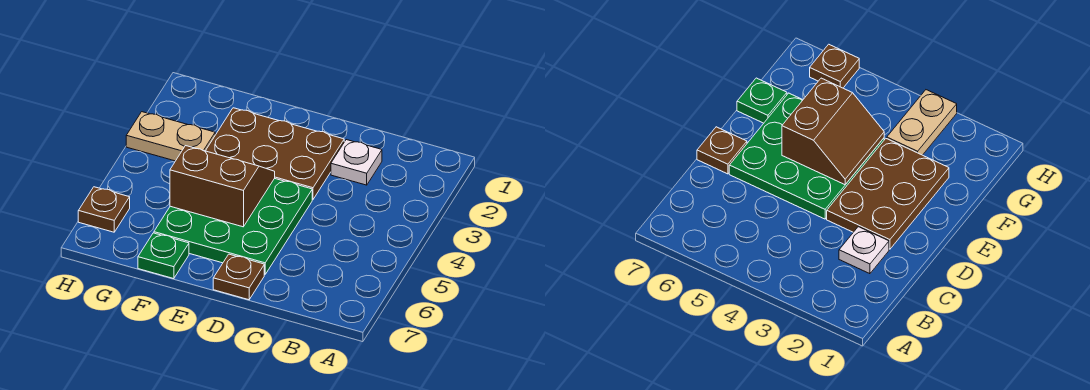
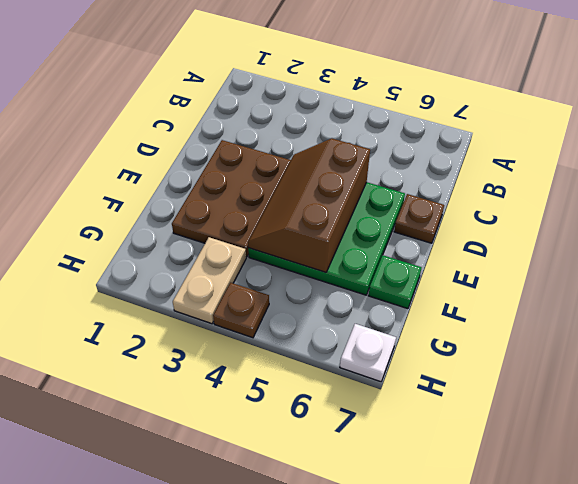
white plate C2 level 1 -> white plate H7 level 1
brown slope E4:F5 level 2 top 5 -> brown slope D4:F5 level 2 top 5
brown plate H6 level 1 -> brown plate H4 level 1

